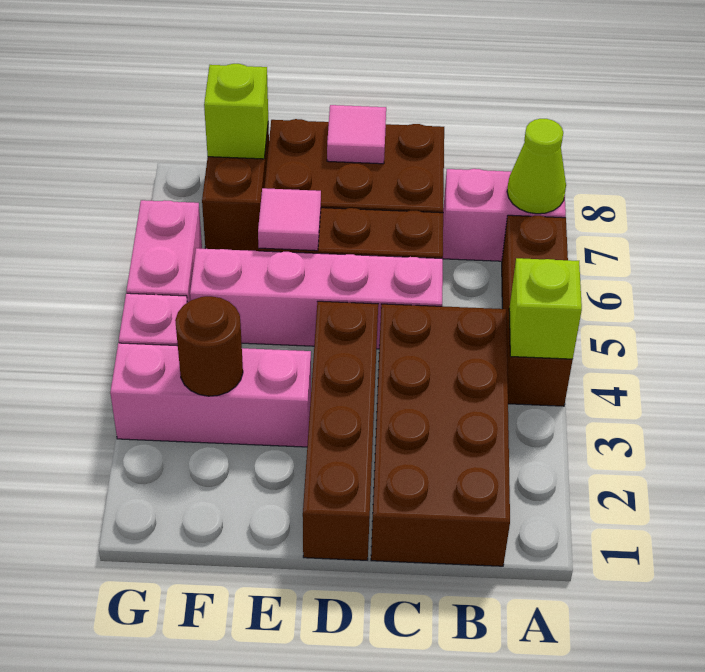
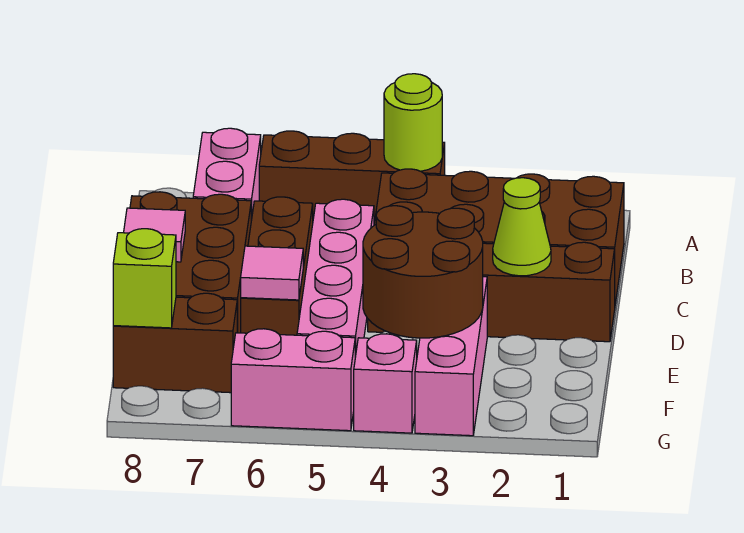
lime brick A4 level 2 -> lime round brick A4 level 2
lime cone A7 level 2 -> lime cone D2 level 2
brown round brick F3 level 2 -> brown round brick E3:F4 level 2

